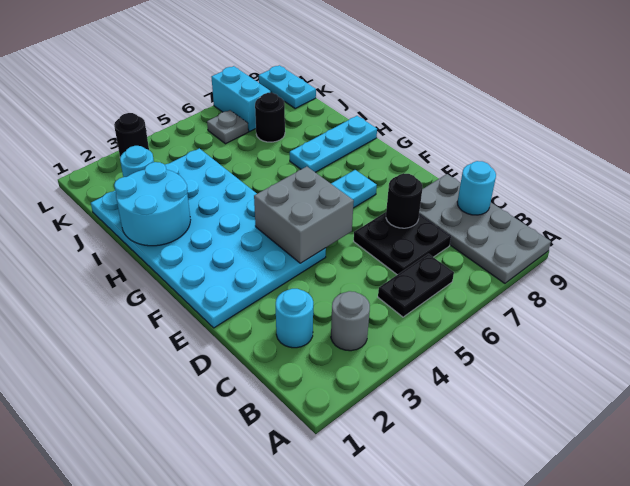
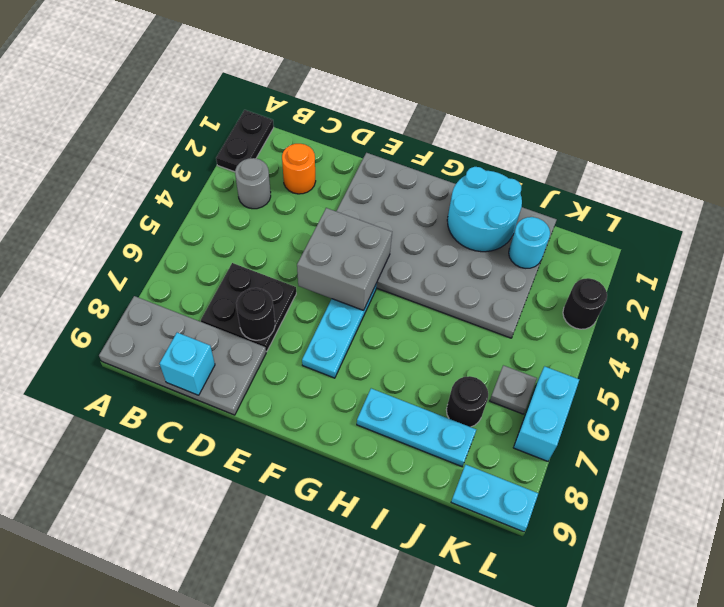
black plate B5:B6 level 1 -> black plate A1:A2 level 1
cyan round brick C2 level 1 -> orange round brick C2 level 1
cyan round brick C9 level 2 -> cyan brick C9 level 2
cyan plate E1:J4 level 1 -> grey plate E1:J4 level 1
cyan plate H7:H9 level 1 -> cyan plate H8:J8 level 1
cyan brick K7:L7 level 1 -> cyan brick L6:L7 level 1

